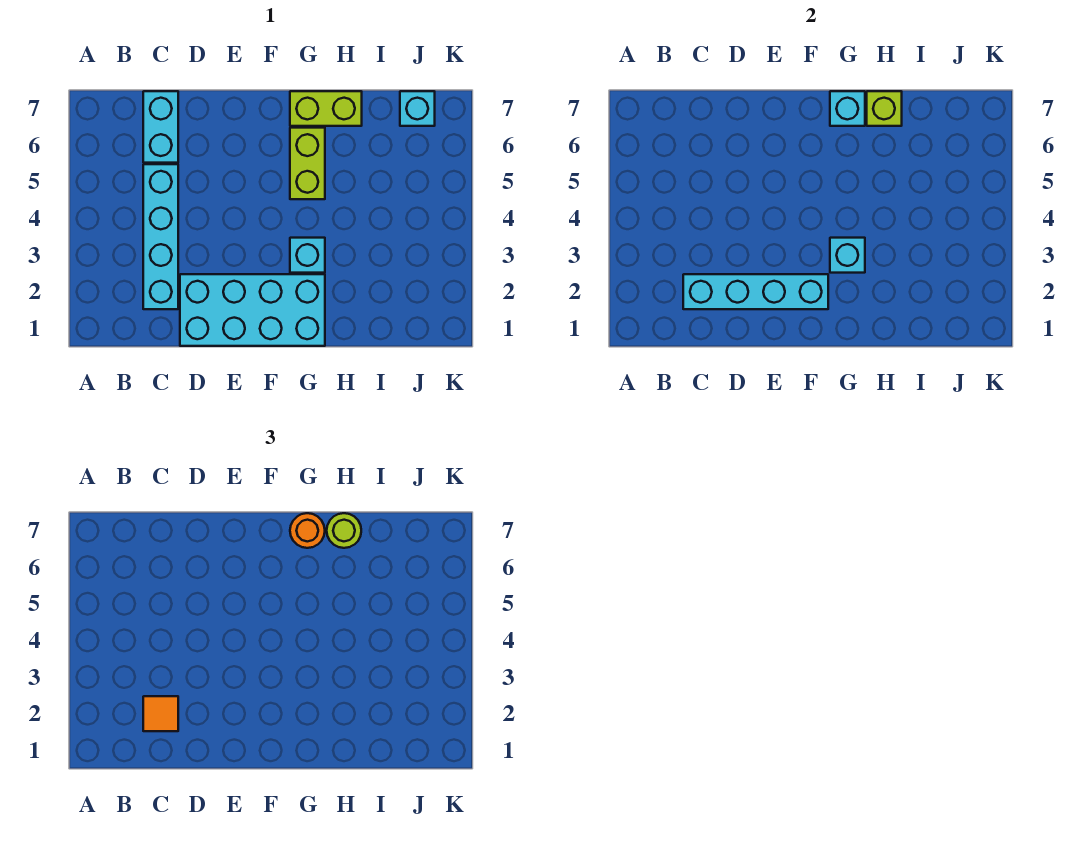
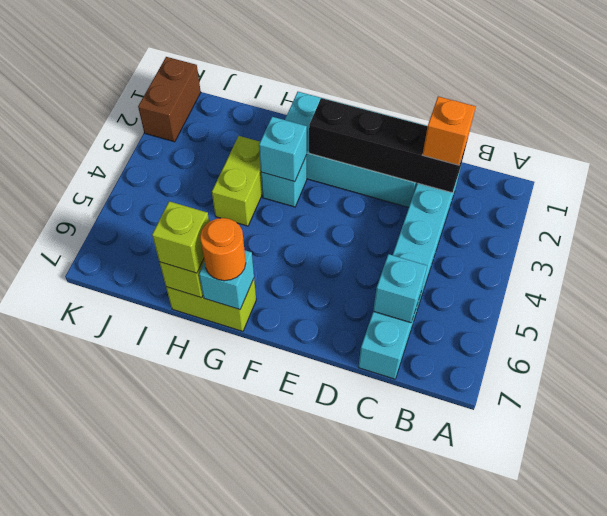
cyan brick C2:F2 level 2 -> black brick C2:F2 level 2
orange tile C2 level 3 -> orange brick C2 level 3
lime brick G5:G6 level 1 -> lime brick H3:H4 level 1
lime round brick H7 level 3 -> lime brick H7 level 3
cyan brick J7 level 1 -> cyan brick C6 level 2
none -> brown brick K1:K2 level 1

